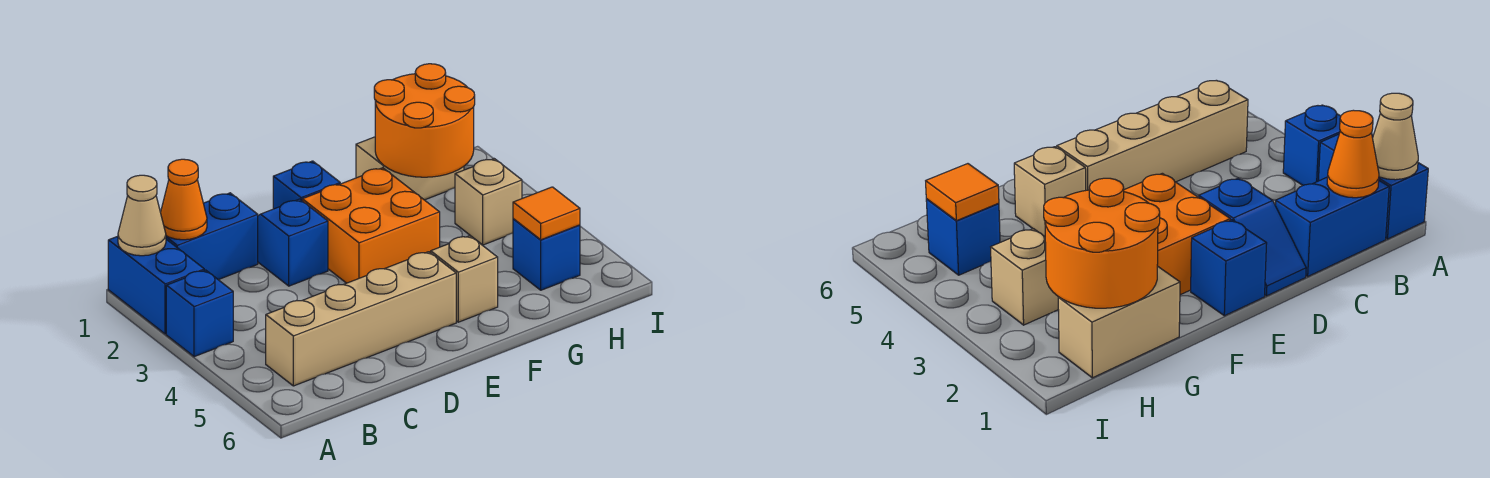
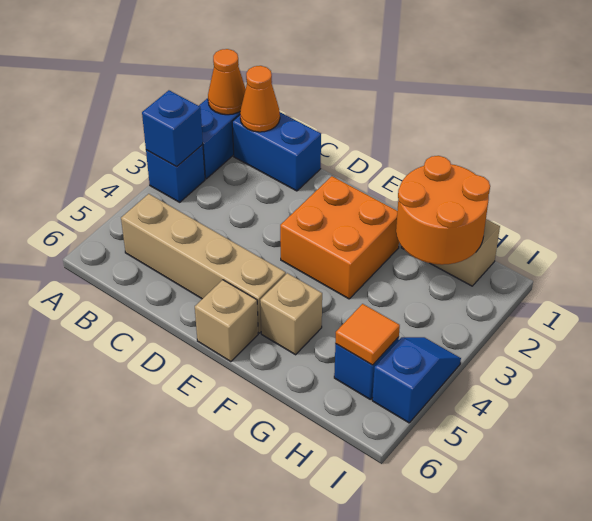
tan cone A1 level 2 -> orange cone A1 level 2
blue slope D1:D2 level 1 top 2 -> blue slope I4:I5 level 1 top 5
blue brick E1 level 1 -> blue brick A3 level 2
tan brick H3 level 1 -> tan brick E6 level 1

